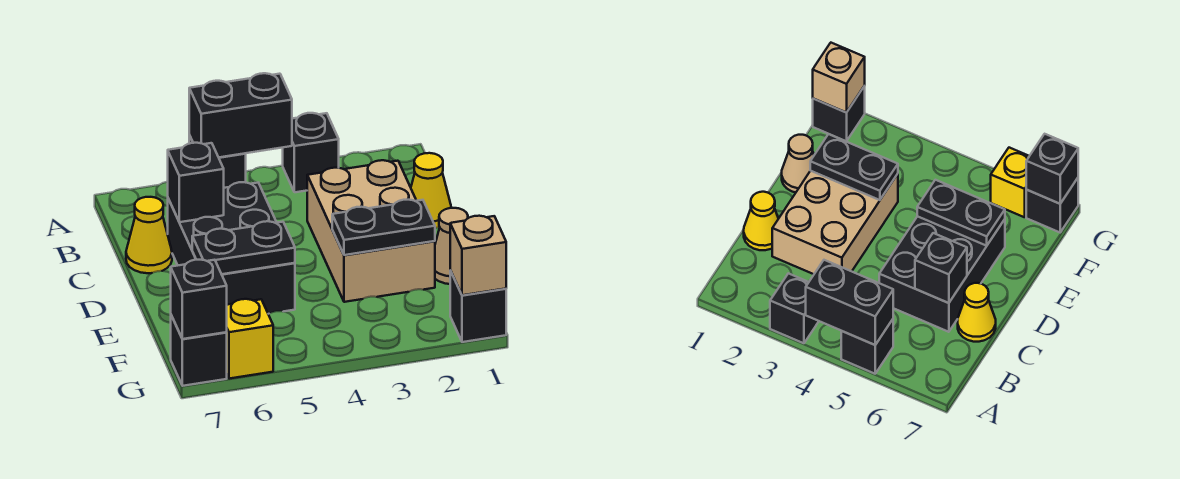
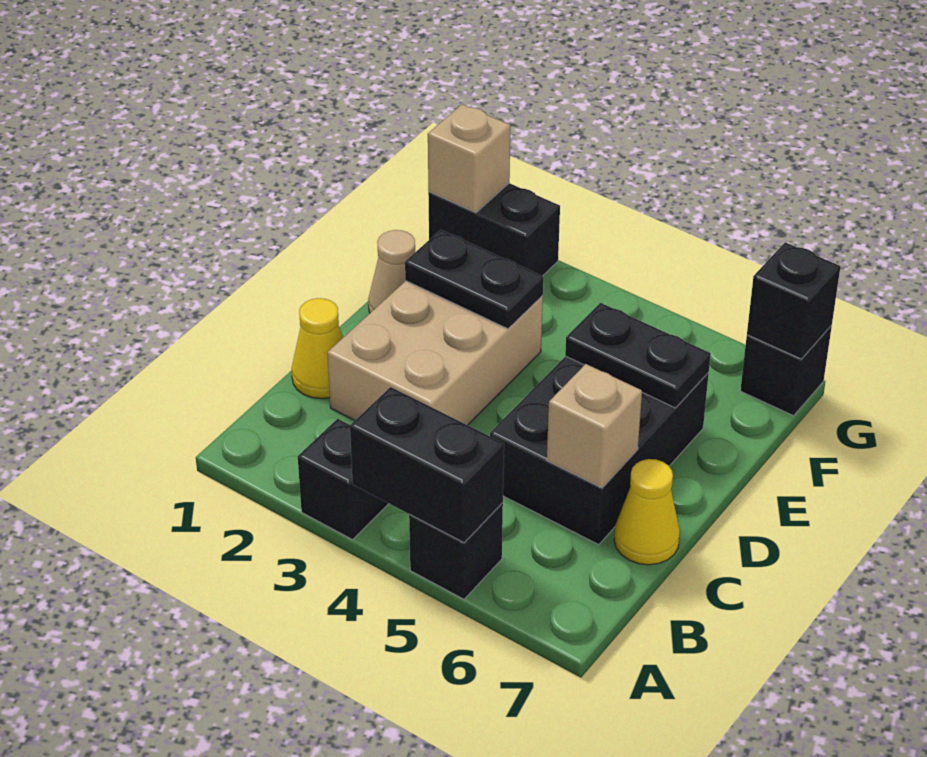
black brick C6 level 2 -> tan brick C6 level 2
black brick G1 level 1 -> black brick G1:G2 level 1
yellow brick G6 level 1 -> none

